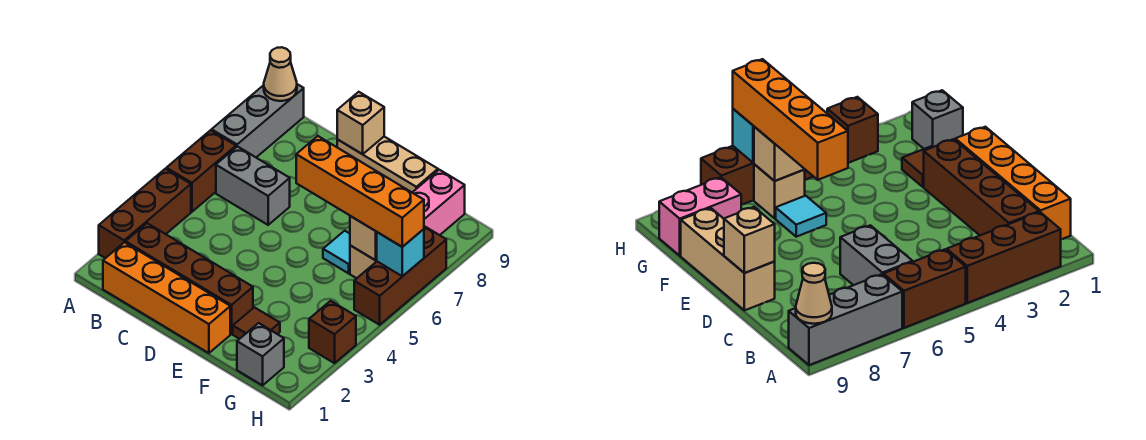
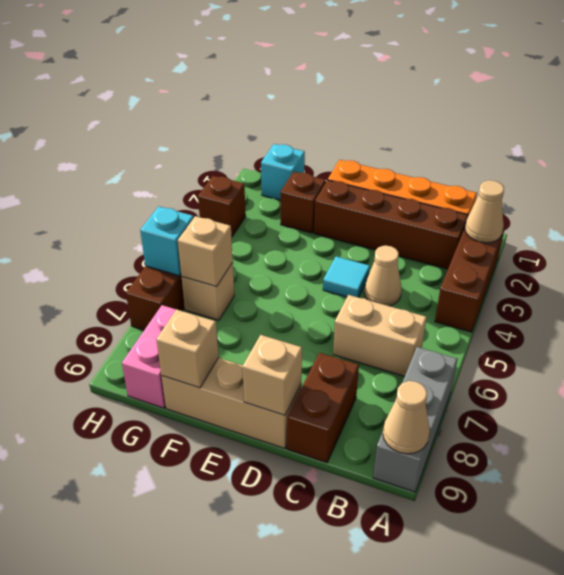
none -> tan cone A2 level 2
brown brick A5:A6 level 1 -> brown brick C8:C9 level 1
grey brick B6:C6 level 1 -> tan brick B6:C6 level 1
none -> tan cone C4 level 1
orange brick E6:H6 level 3 -> none
brown tile F2 level 1 -> brown brick F2 level 1
cyan tile F6 level 1 -> cyan tile D4 level 1
none -> tan brick F9 level 2
grey brick G1 level 1 -> cyan brick G1 level 1

